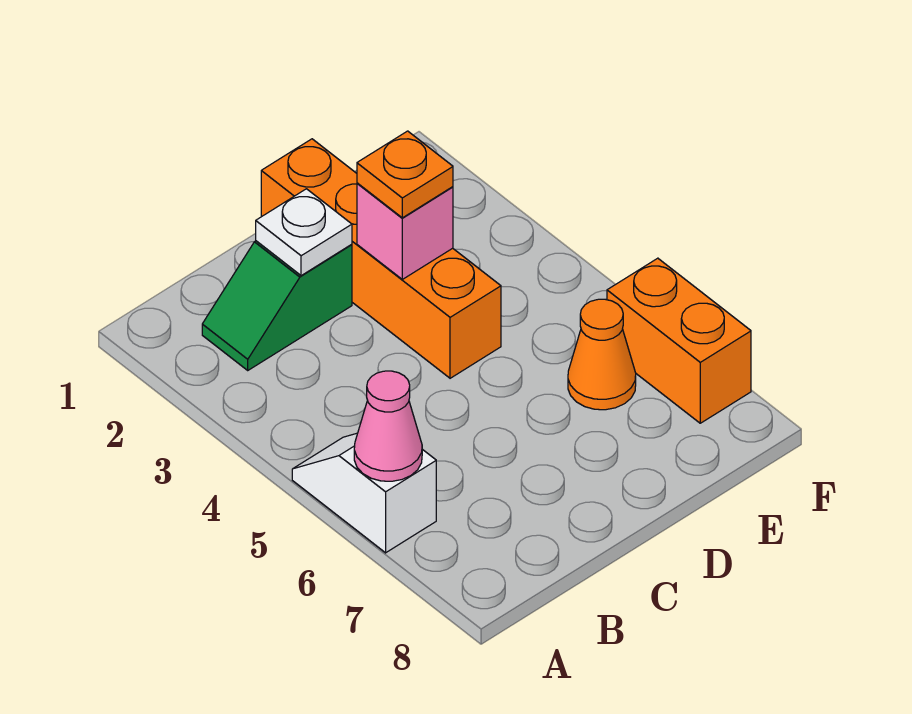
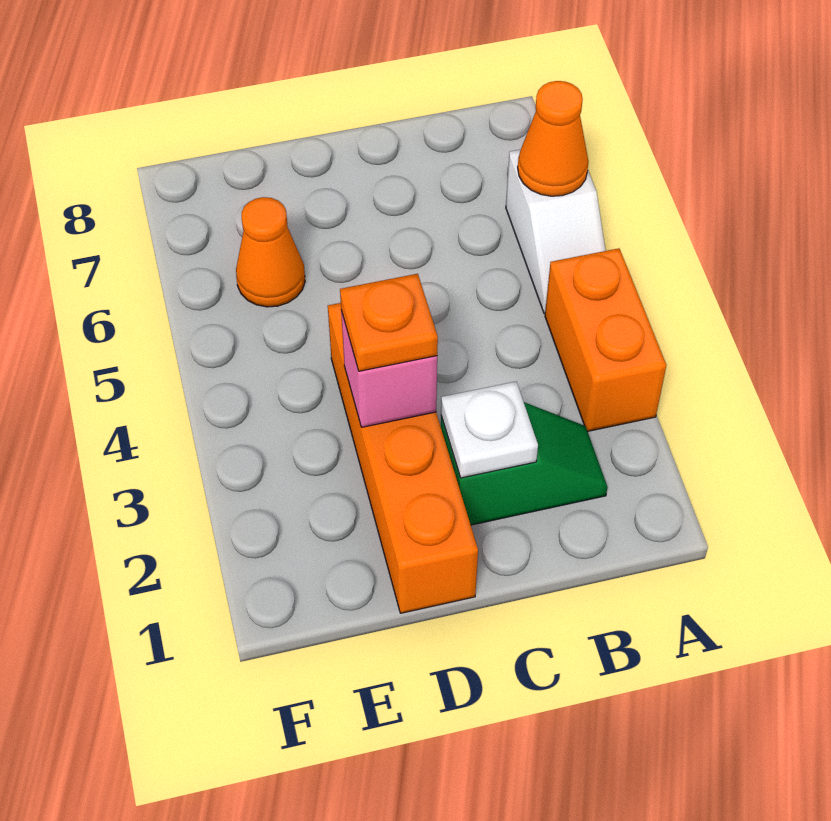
pink cone A6 level 2 -> orange cone A6 level 2
orange brick F6:F7 level 1 -> orange brick A3:A4 level 1

